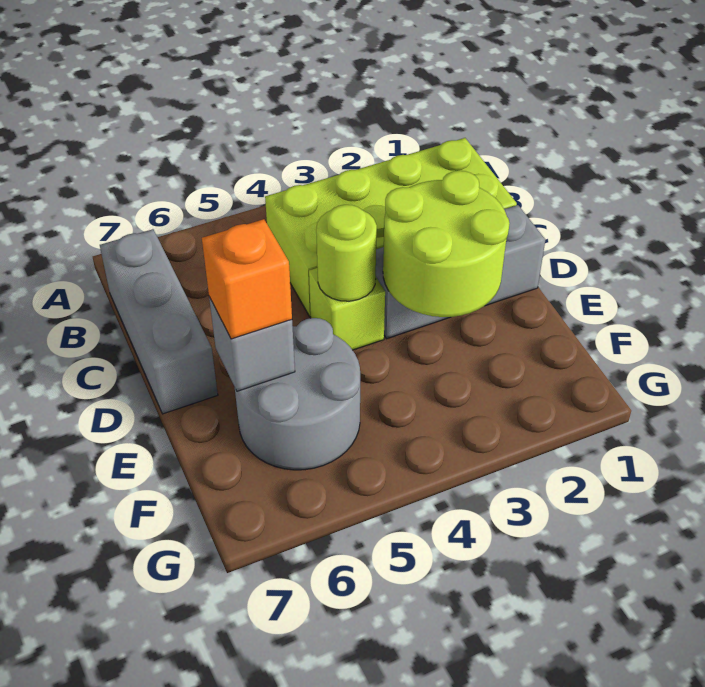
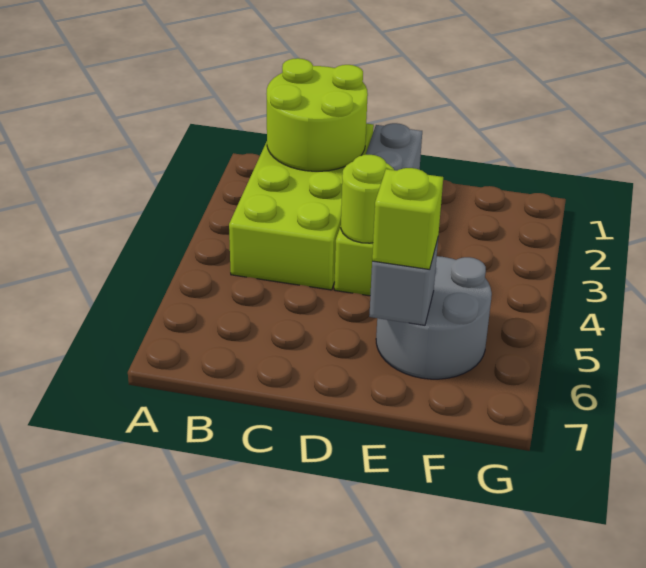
grey brick B7:D7 level 1 -> none
lime round brick D2:E3 level 2 -> lime round brick B1:C2 level 2
orange brick E6 level 3 -> lime brick E6 level 3

